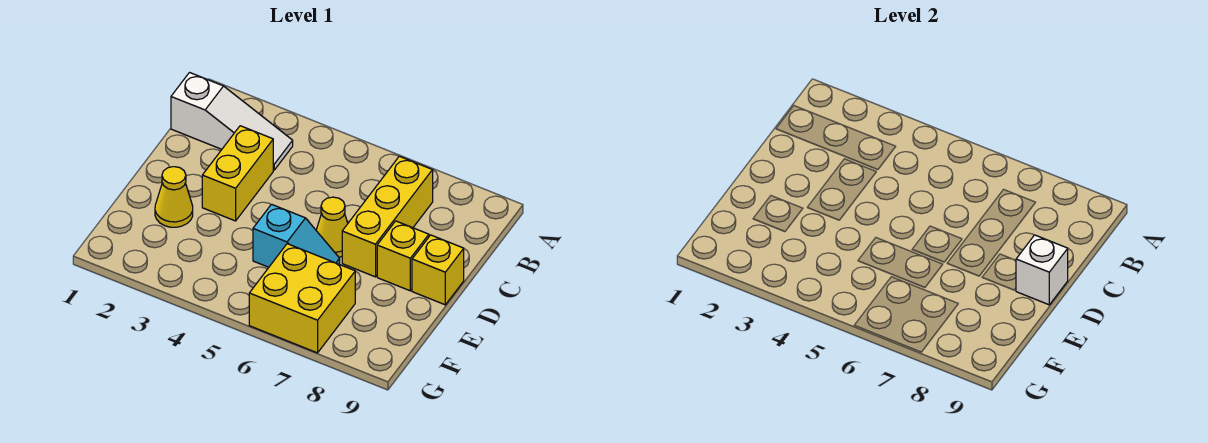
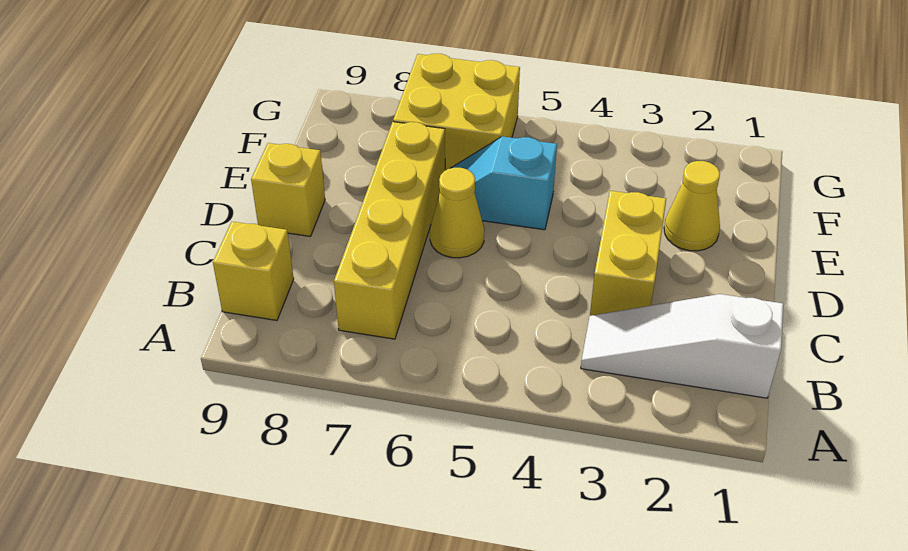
yellow brick B7:D7 level 1 -> yellow brick B7:E7 level 1
yellow brick D8 level 1 -> yellow brick B9 level 1
white brick D9 level 2 -> none

